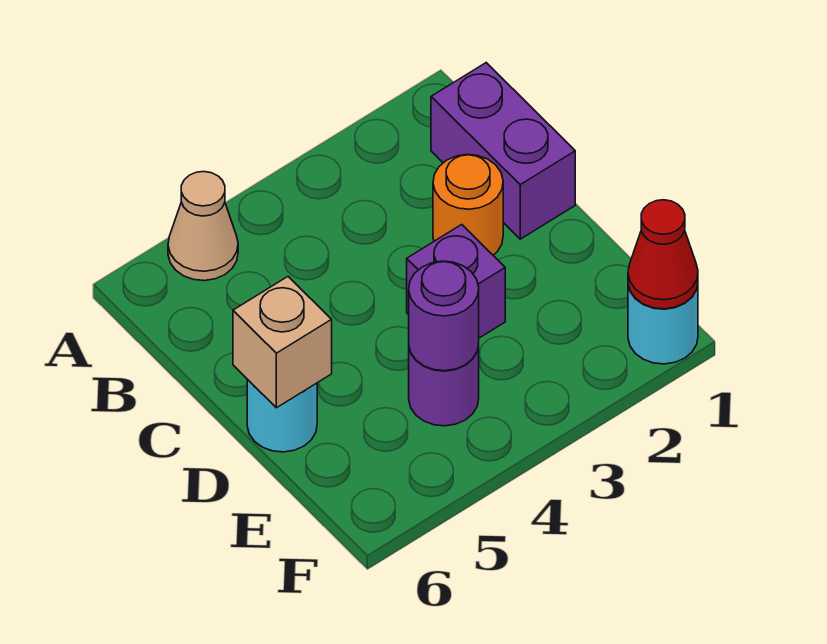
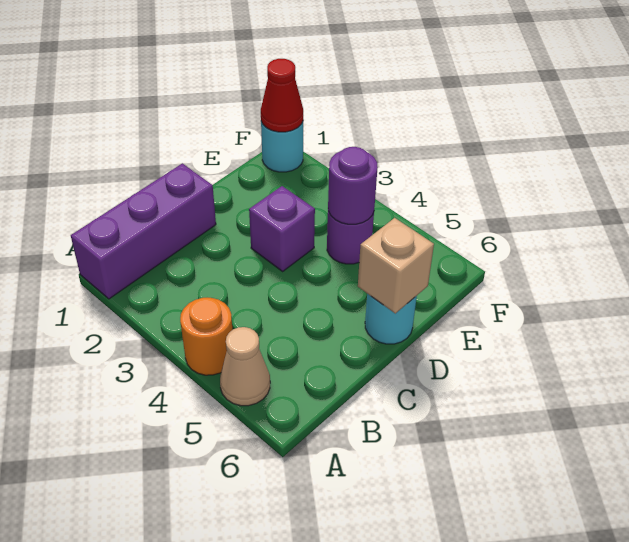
purple brick B1:C1 level 1 -> purple brick A1:C1 level 1
orange round brick C2 level 1 -> orange round brick A4 level 1

